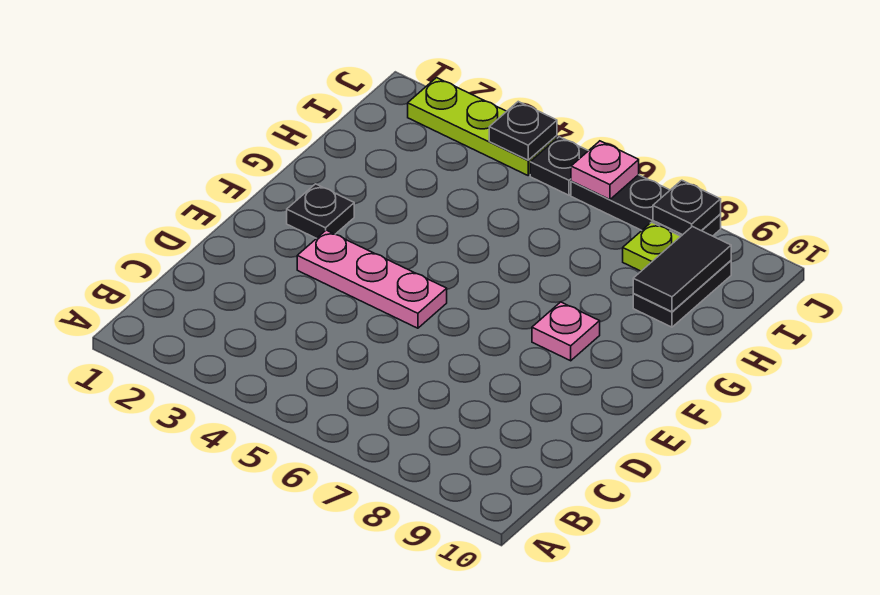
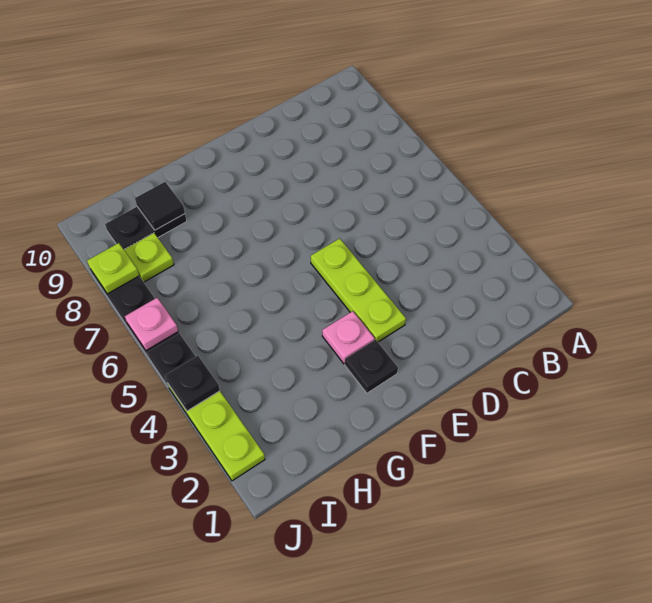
pink plate E3:E5 level 1 -> lime plate E3:E5 level 1
pink plate F8 level 1 -> pink plate F3 level 1
black tile H9:I9 level 2 -> black tile H9 level 2
black plate J8 level 2 -> lime plate J8 level 2

